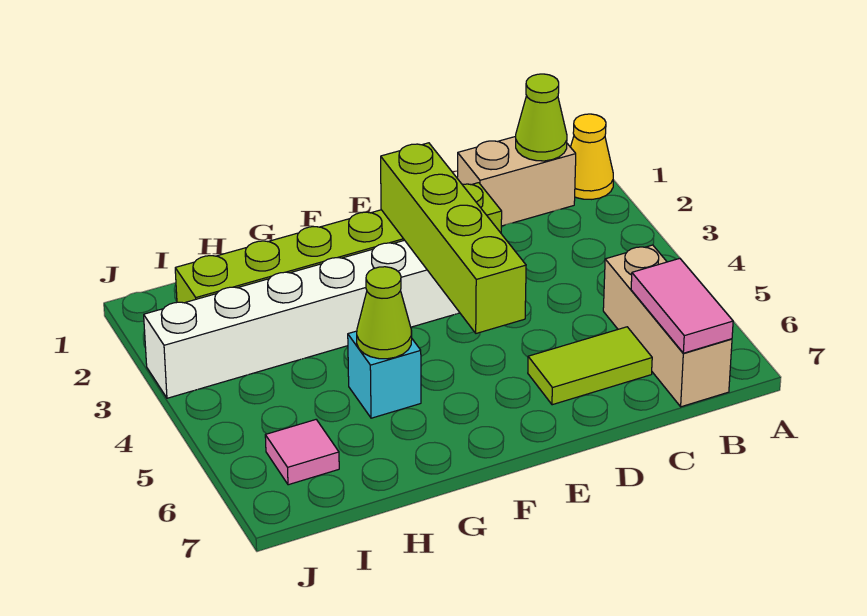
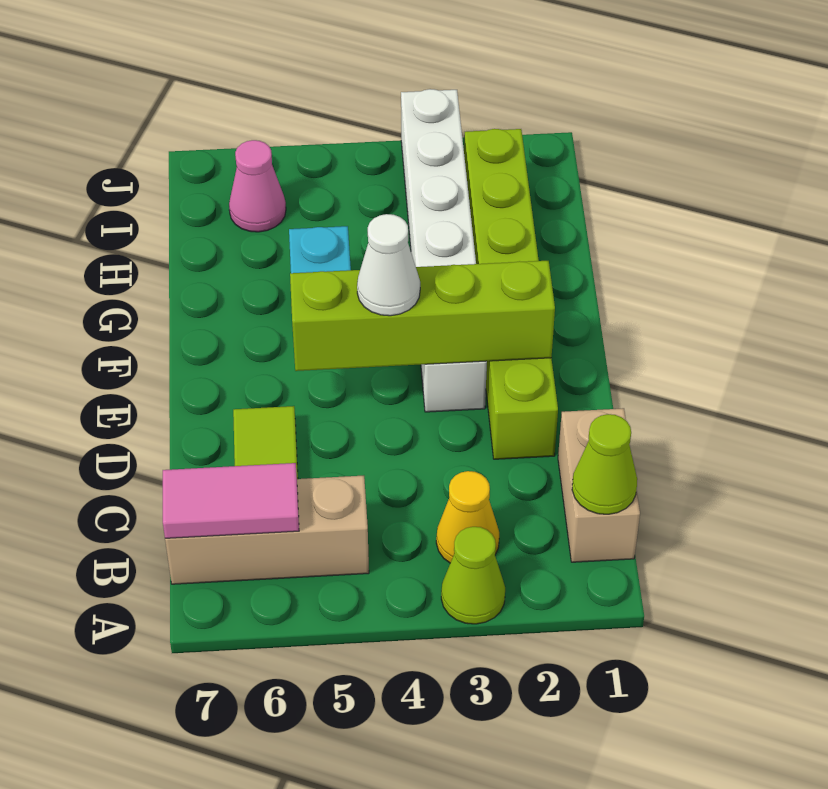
yellow cone A1 level 1 -> yellow cone B3 level 1
none -> white cone E4 level 3
lime cone G5 level 2 -> lime cone A3 level 1
pink tile I6 level 1 -> pink cone I6 level 1

